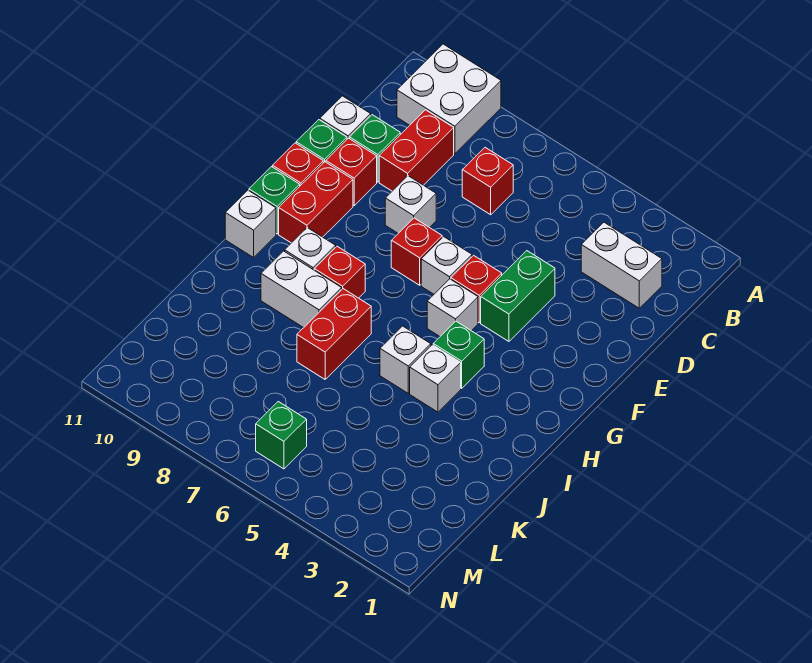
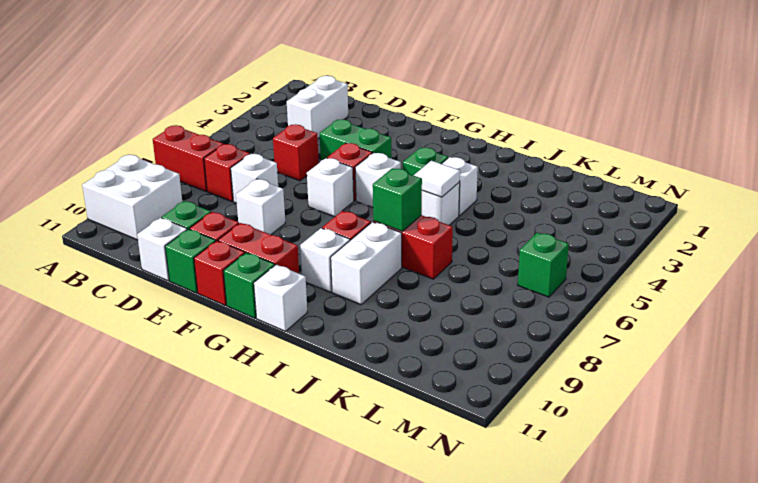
red brick C9:D9 level 1 -> red brick A7:B7 level 1
none -> white brick D7 level 1
red brick F7 level 1 -> red brick D5 level 1
none -> white tile I5 level 2
none -> green brick I7 level 2

